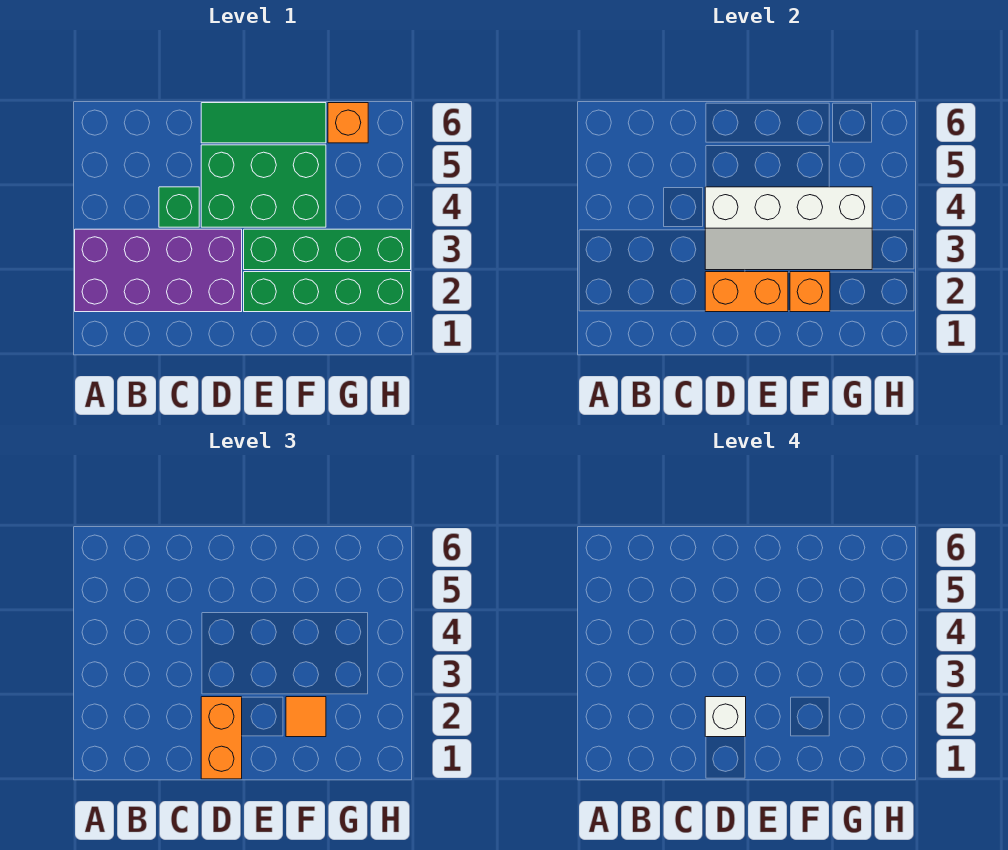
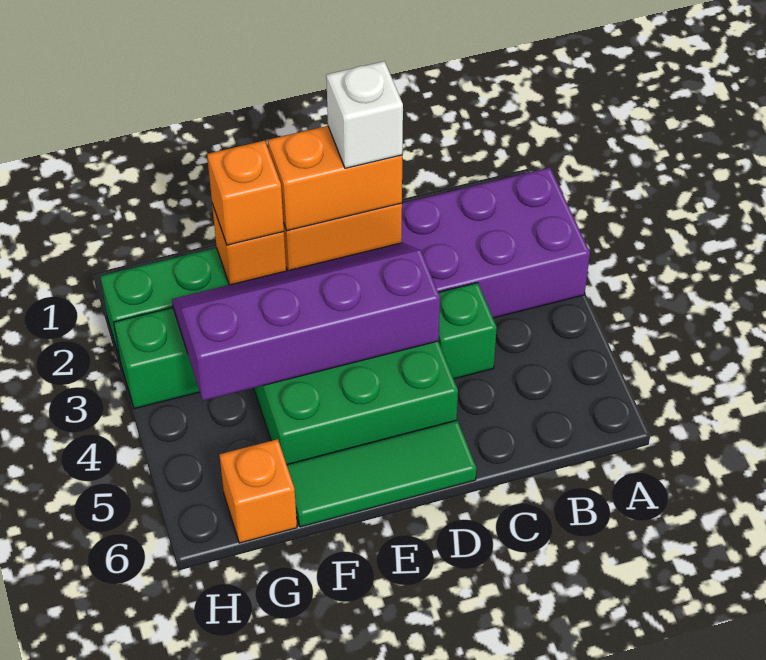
orange brick D1:D2 level 3 -> orange brick D2:E2 level 3
white slope D3:G4 level 2 top 4 -> purple slope D3:G4 level 2 top 4
orange tile F2 level 3 -> orange brick F2 level 3

